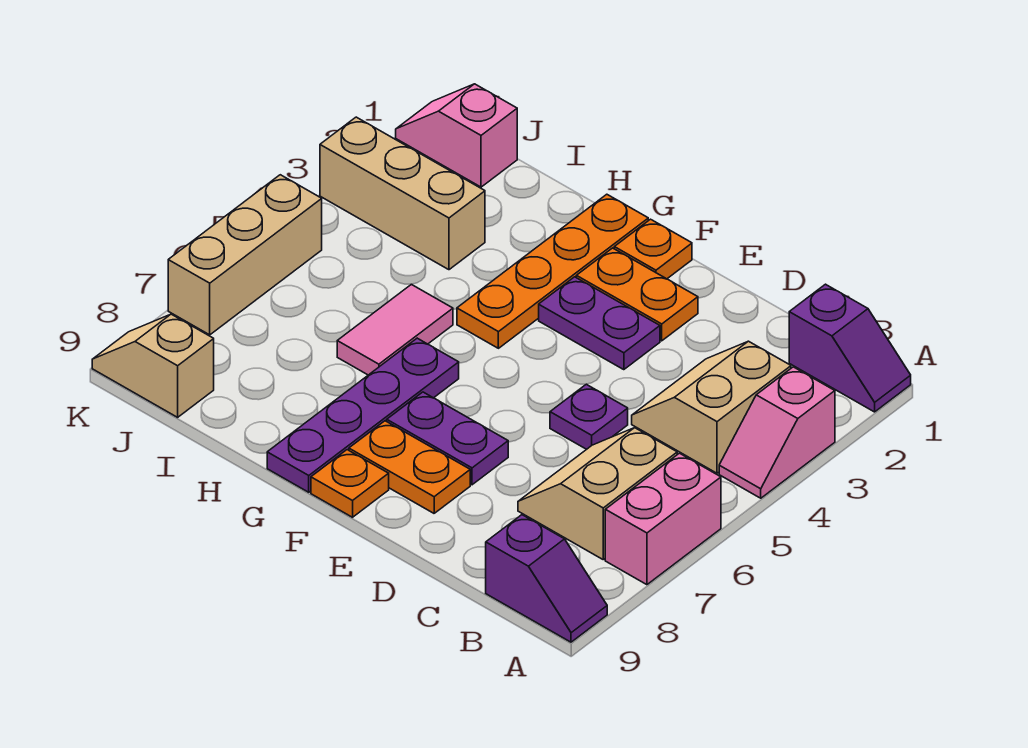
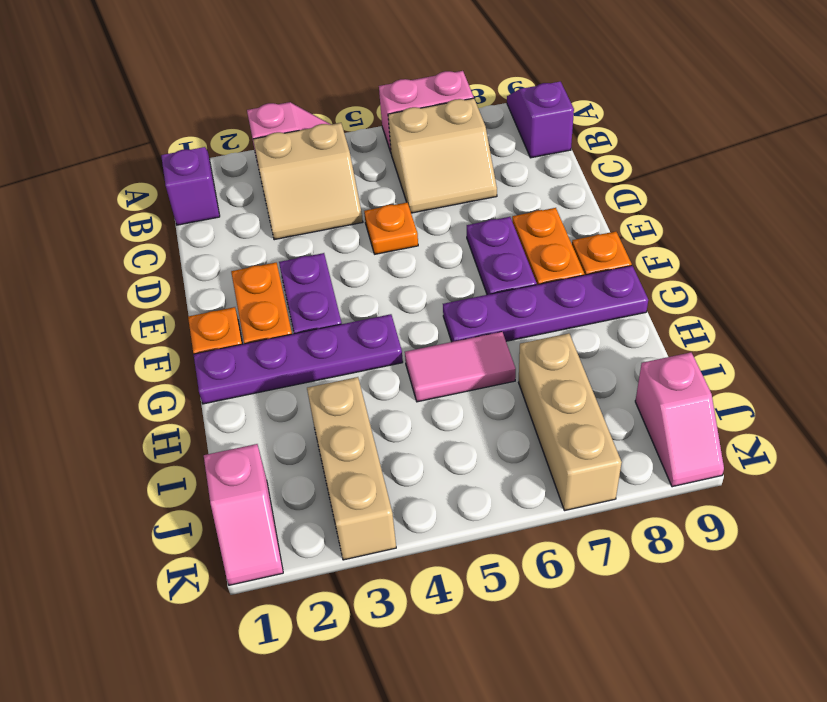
purple plate D5 level 1 -> orange plate D5 level 1
orange plate G1:G4 level 1 -> purple plate G1:G4 level 1
tan slope J9:K9 level 1 top J -> pink slope J9:K9 level 1 top J
tan brick K5:K7 level 1 -> tan brick I7:K7 level 1

